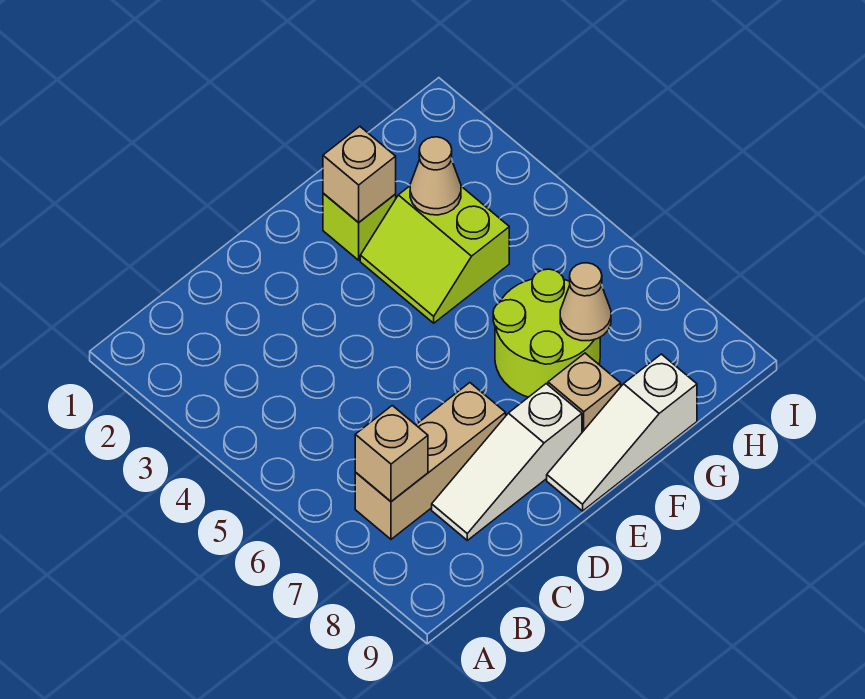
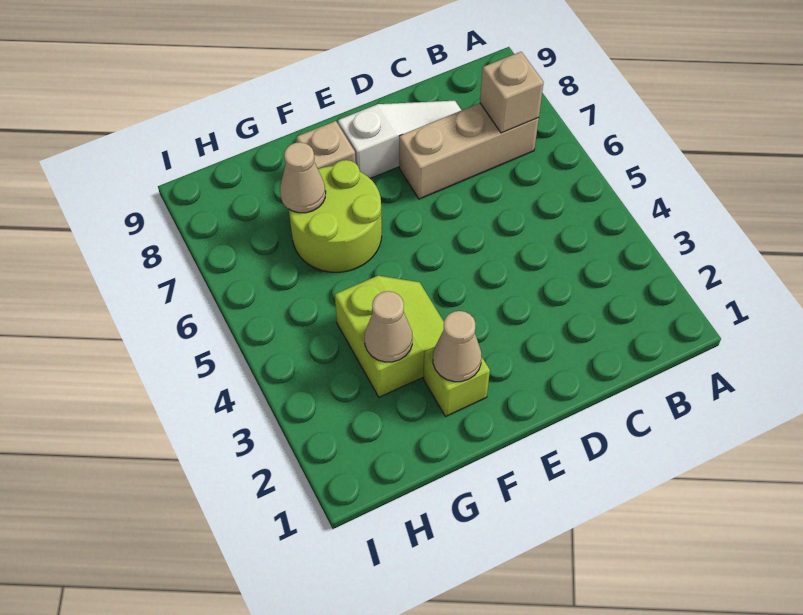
white slope E9:G9 level 1 top G -> none
tan brick F2 level 2 -> tan cone F2 level 2

